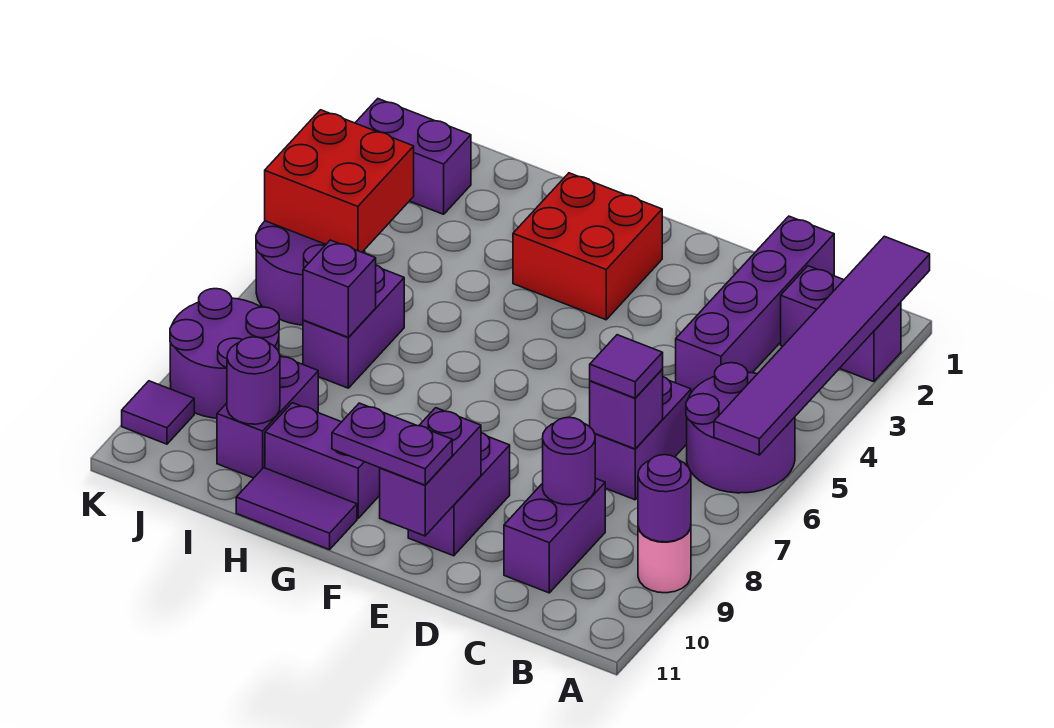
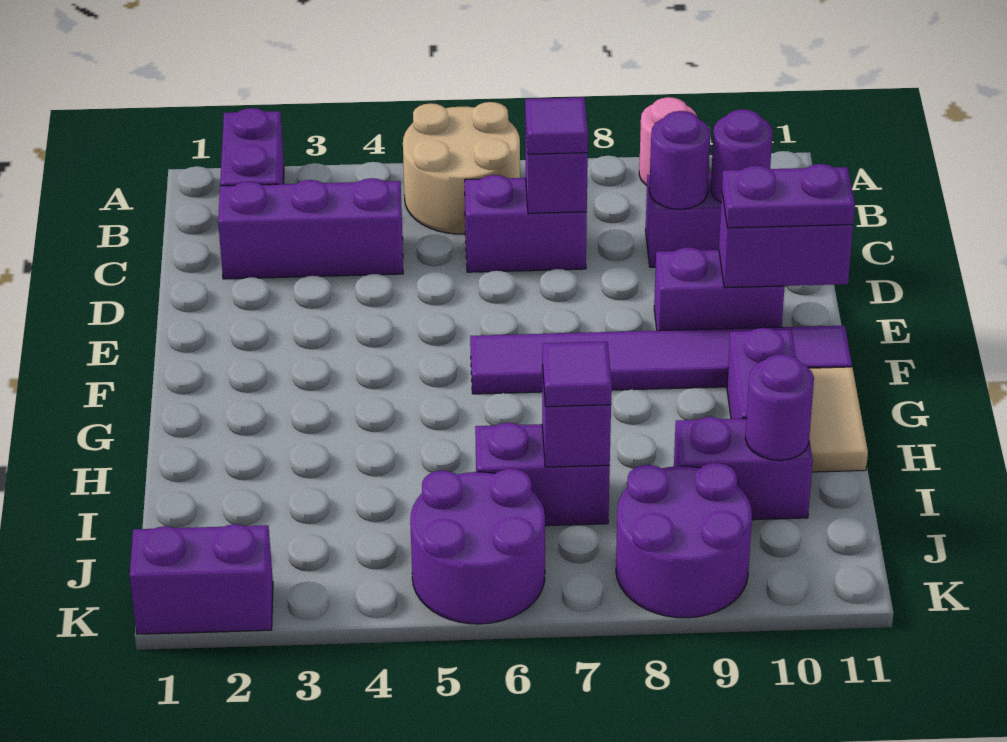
purple tile A1:A6 level 2 -> purple tile F6:F11 level 1
purple round brick A5:B6 level 1 -> tan round brick A5:B6 level 1
purple round brick A9 level 2 -> purple round brick C10 level 2
purple brick C1:C4 level 1 -> purple brick C2:C4 level 1
purple plate E11:F11 level 3 -> purple plate E10:E11 level 3
red brick F2:G3 level 1 -> none
purple tile G11:H11 level 1 -> tan tile G11:H11 level 1
purple brick J2:K2 level 1 -> purple brick K1:K2 level 1
red brick J4:K5 level 2 -> none
purple tile K10 level 1 -> purple tile I7 level 3

